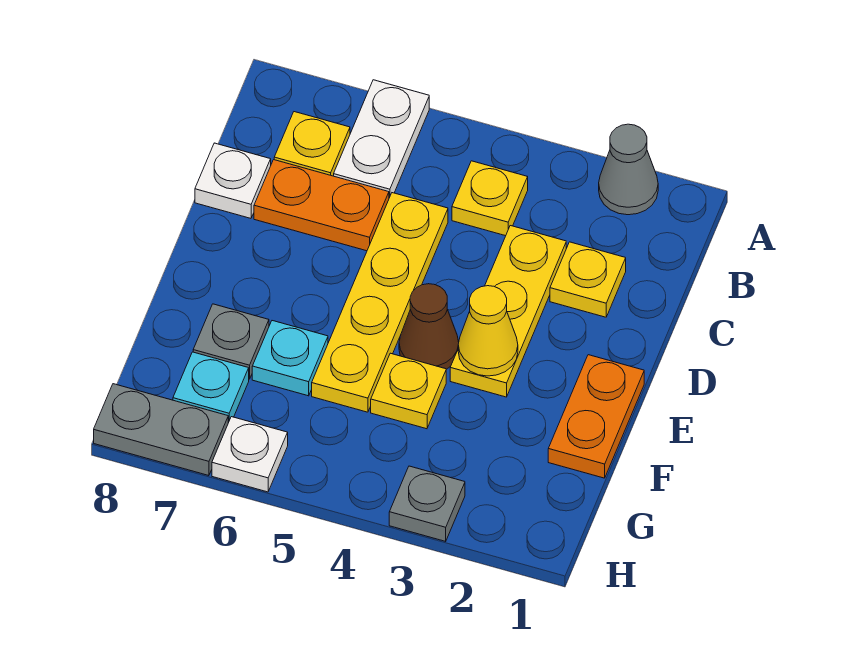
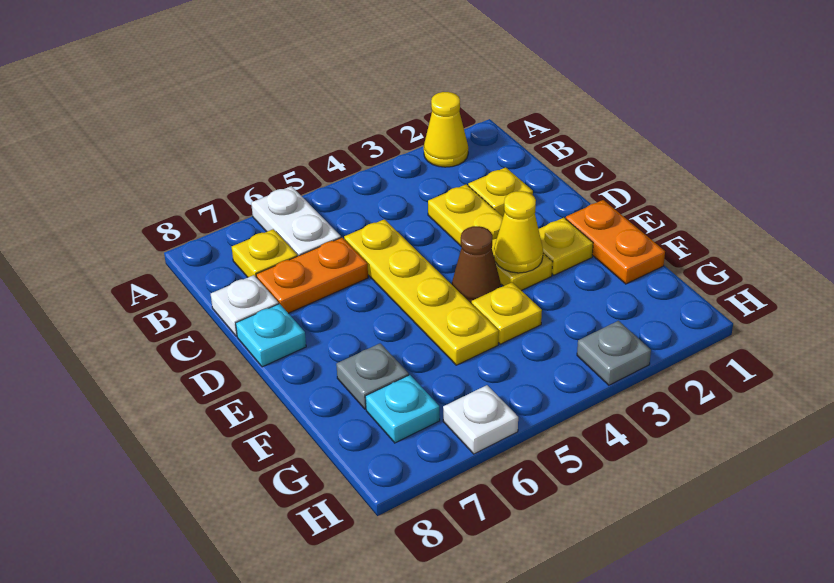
grey cone A2 level 1 -> yellow cone A2 level 1
yellow plate B4 level 1 -> yellow plate E2 level 1
cyan plate F6 level 1 -> cyan plate D8 level 1
grey plate H7:H8 level 1 -> none

